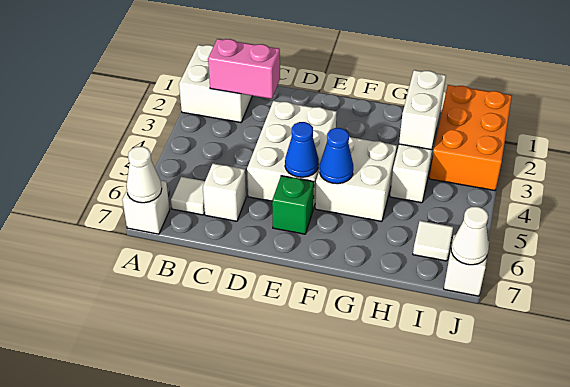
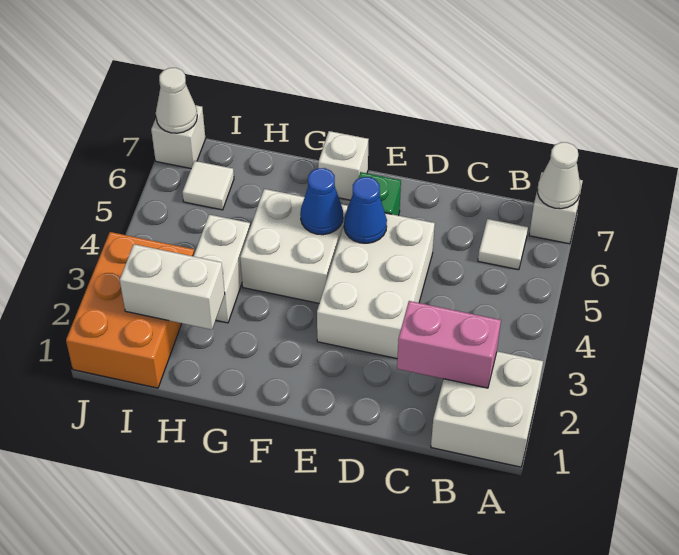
white brick C6 level 1 -> white brick F7 level 1
white brick H2:H3 level 2 -> white brick H2:I2 level 2

